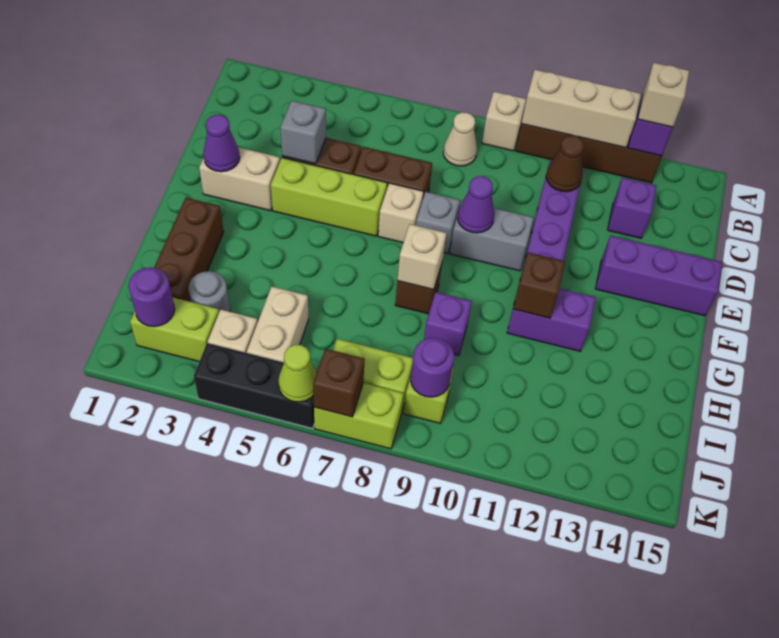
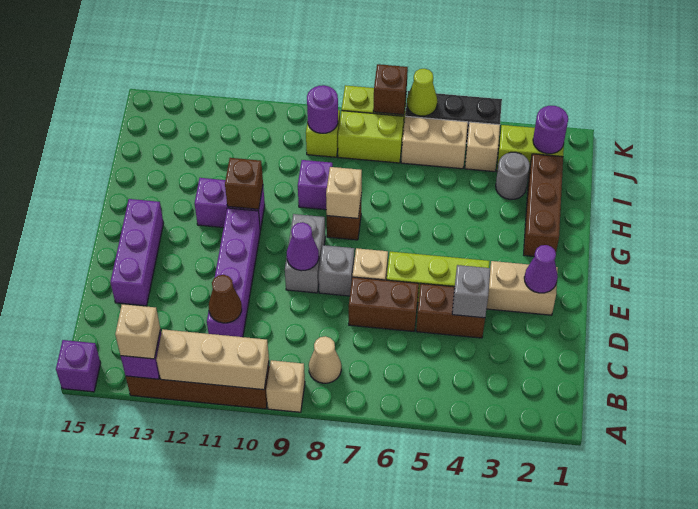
purple brick C13 level 1 -> purple brick A15 level 1
grey brick E9:E10 level 1 -> grey brick E9:F9 level 1
purple brick E13:E15 level 1 -> purple brick D14:F14 level 1
tan brick I5:J5 level 1 -> tan brick J5:J6 level 1

